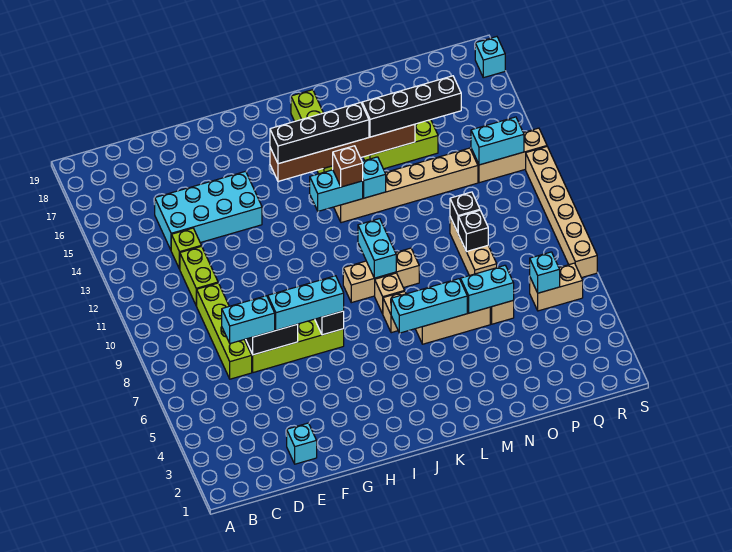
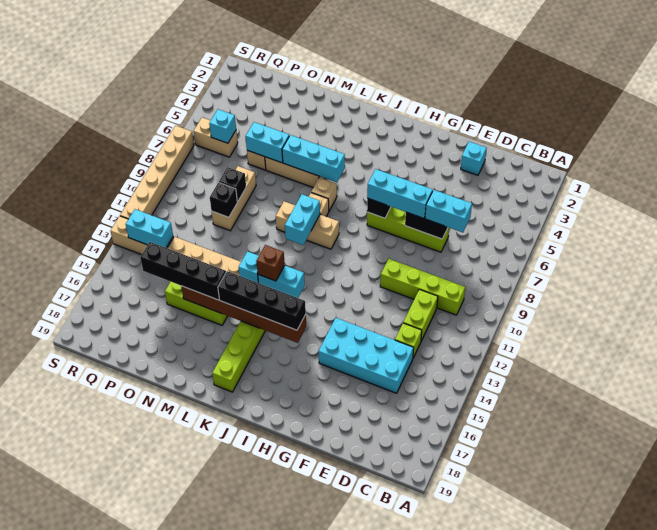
lime brick D7:D10 level 1 -> lime brick C10:F10 level 1
cyan brick S18 level 1 -> none

